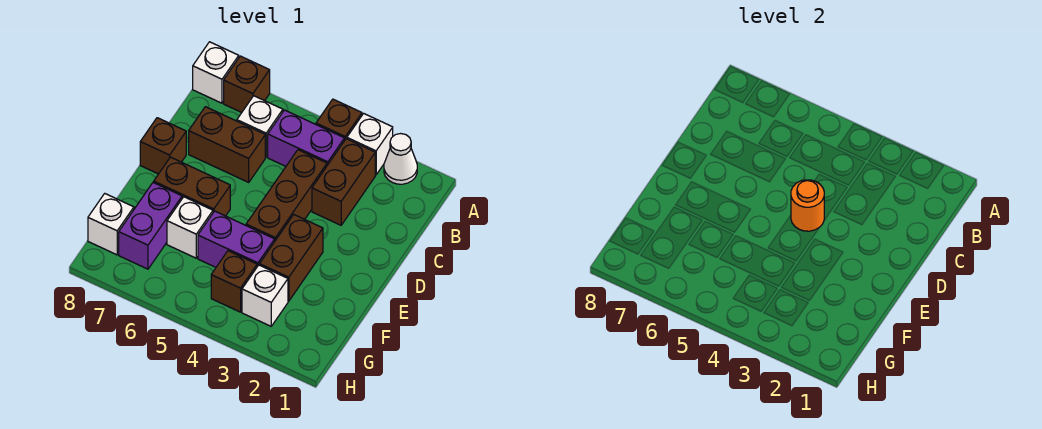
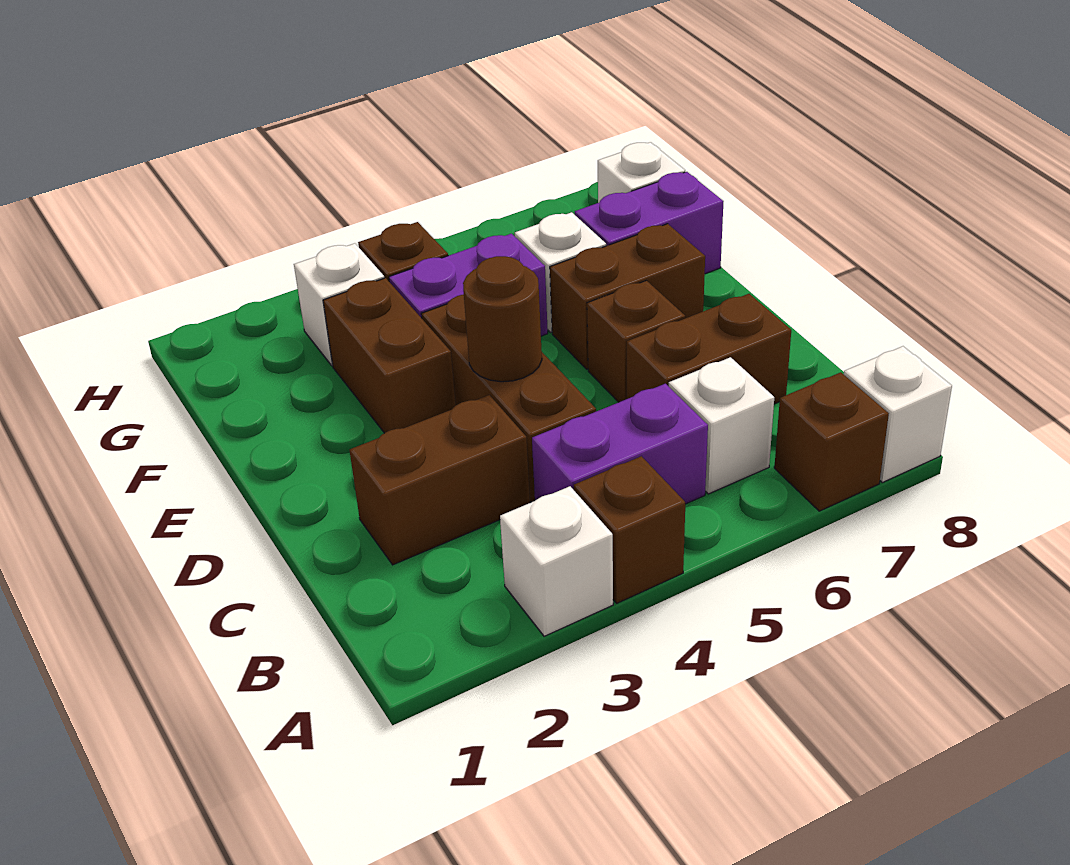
white cone A2 level 1 -> none
brown brick B3:C3 level 1 -> brown brick C2:C3 level 1
orange round brick D4 level 2 -> brown round brick D4 level 2
brown brick D8 level 1 -> brown brick D6 level 1
purple brick F7:G7 level 1 -> purple brick F7:F8 level 1

